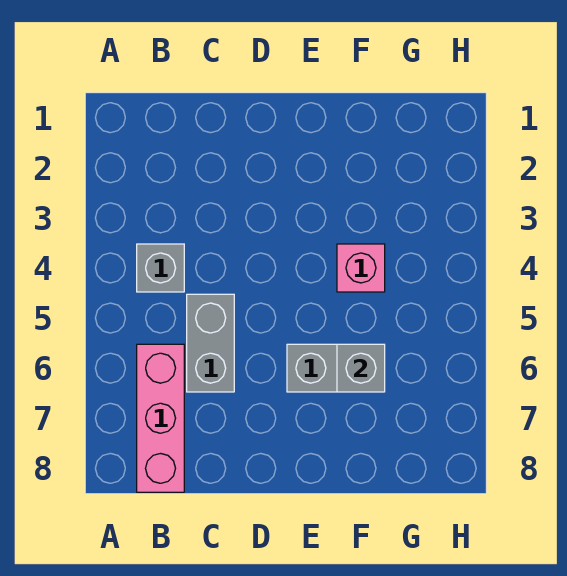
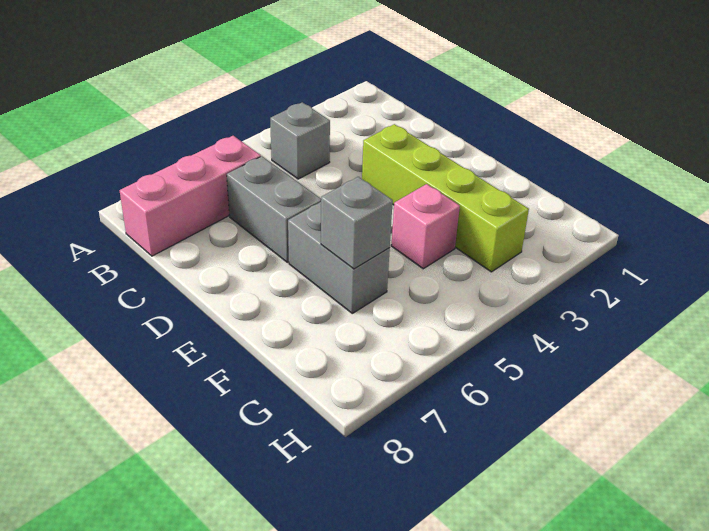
grey brick C5:C6 level 1 -> grey brick C6:D6 level 1
none -> lime brick D3:G3 level 1

